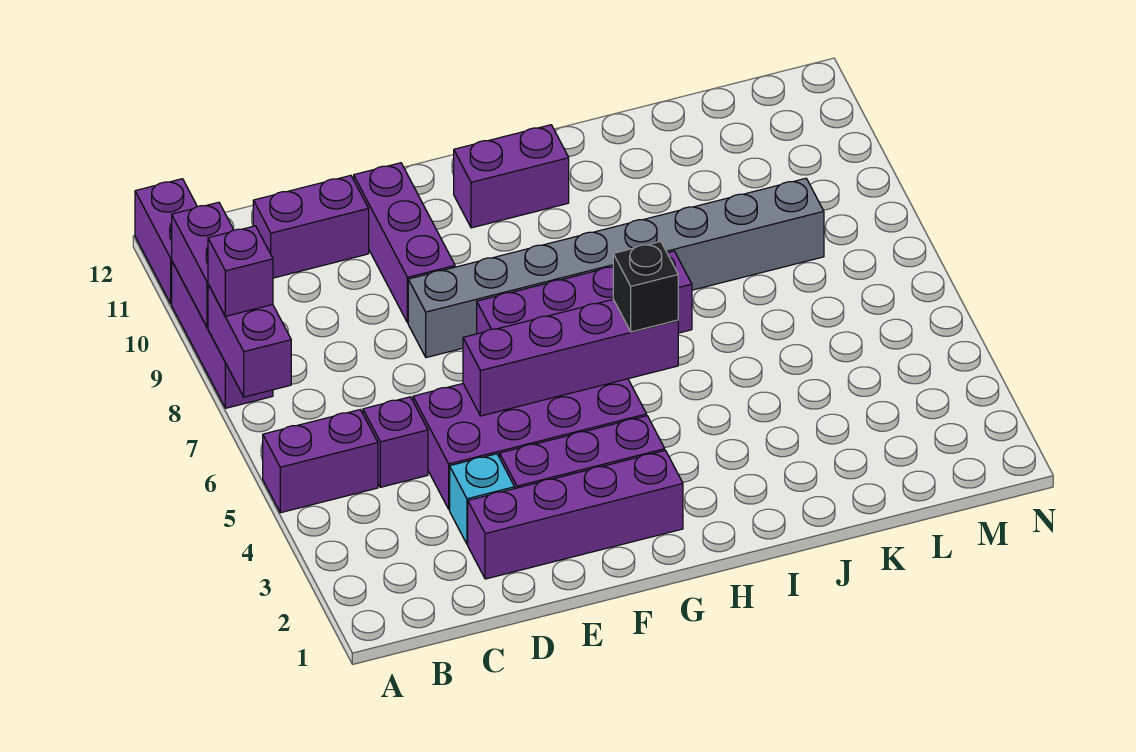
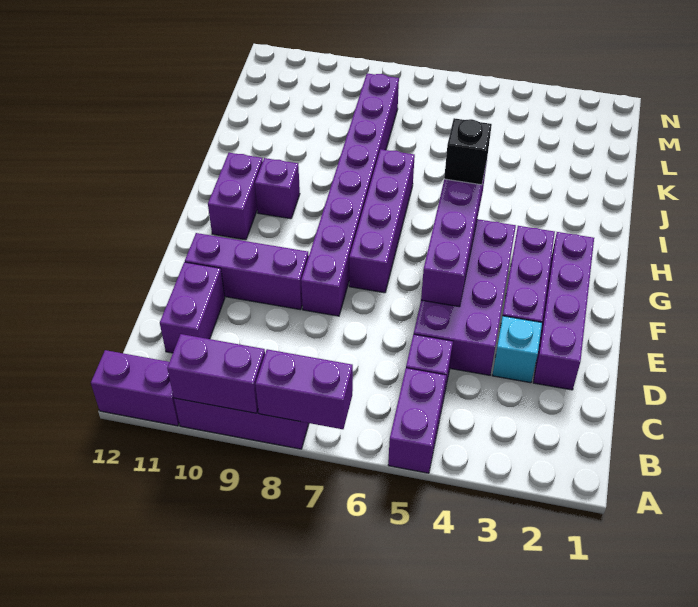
purple brick A8 level 3 -> purple brick H10 level 1
grey brick E8:L8 level 1 -> purple brick E8:L8 level 1

